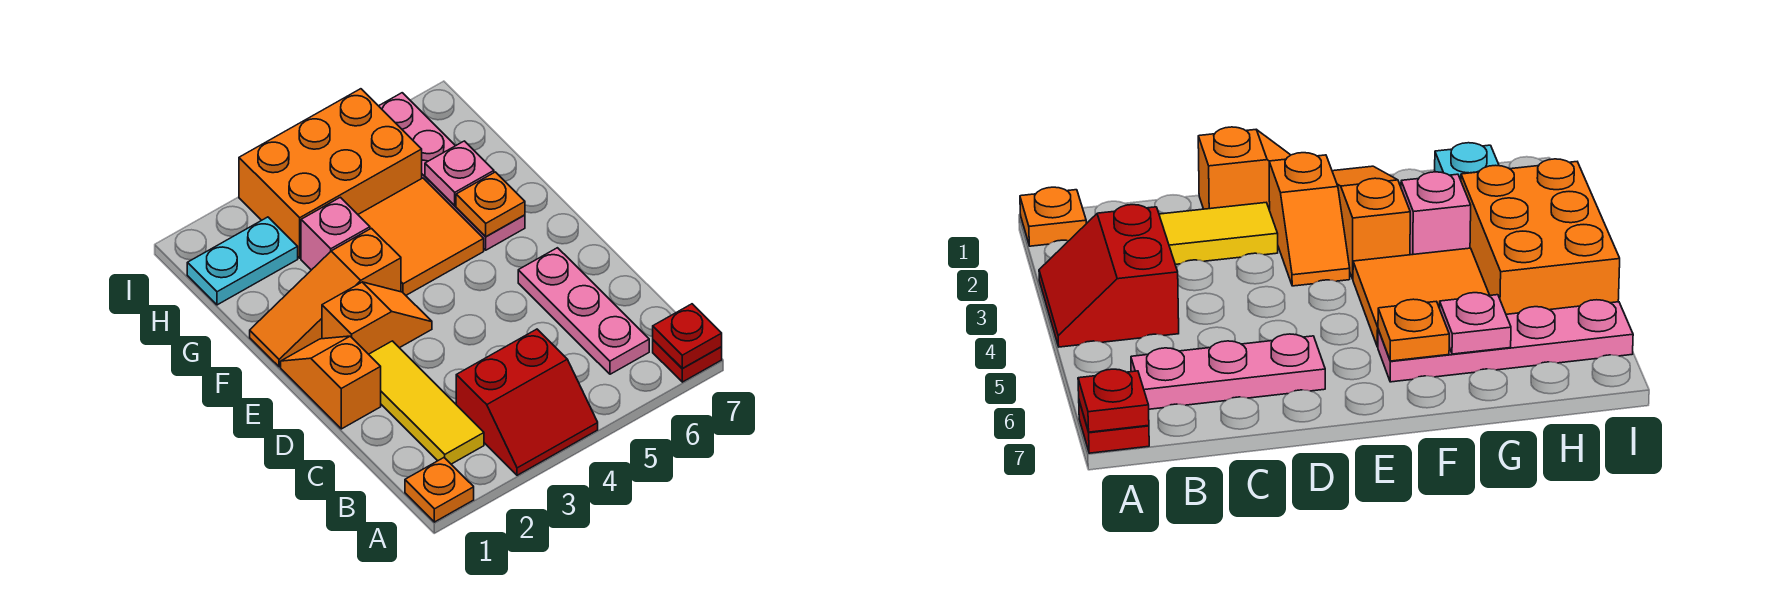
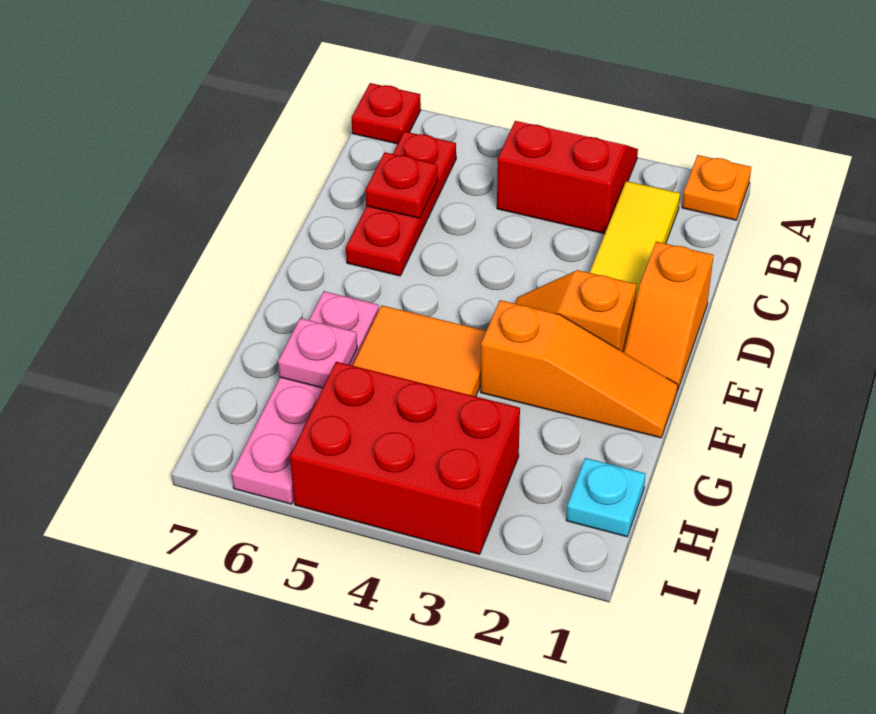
red plate A7 level 2 -> red plate C6 level 2
pink plate B6:D6 level 1 -> red plate B6:D6 level 1
orange plate F6 level 2 -> none
pink brick G3 level 1 -> none
cyan plate H1:H2 level 1 -> cyan plate H1 level 1
orange brick H3:I5 level 1 -> red brick H3:I5 level 1

